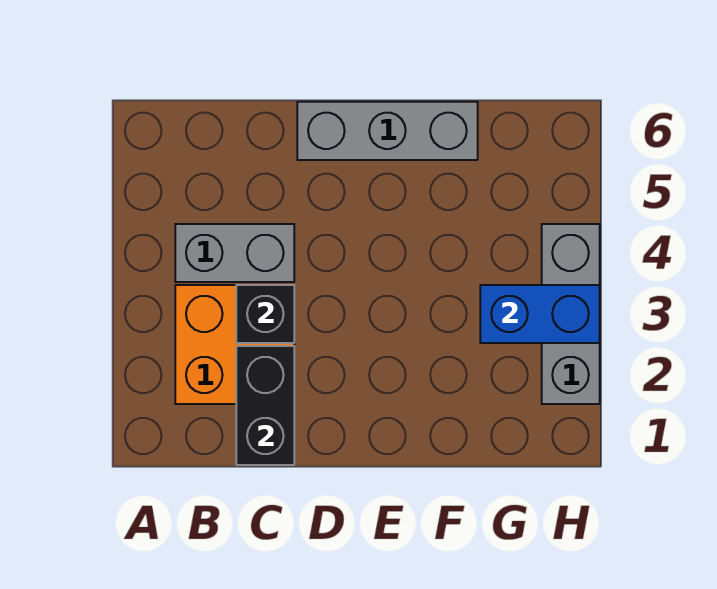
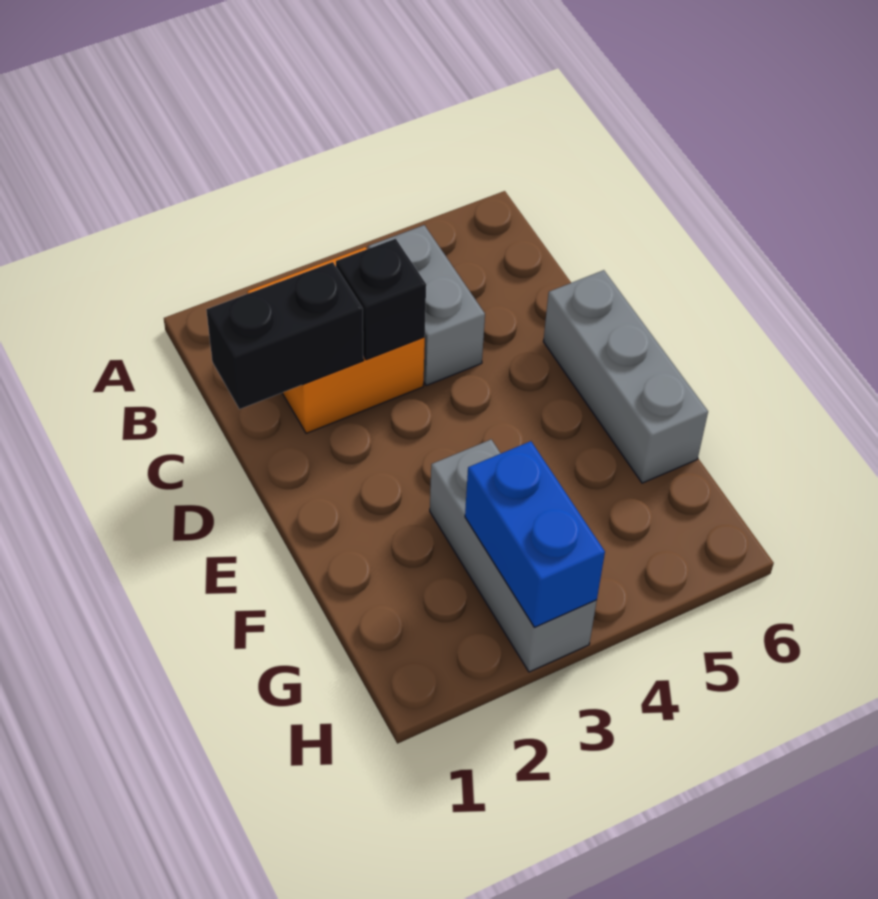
grey brick H2:H4 level 1 -> grey brick F3:H3 level 1

